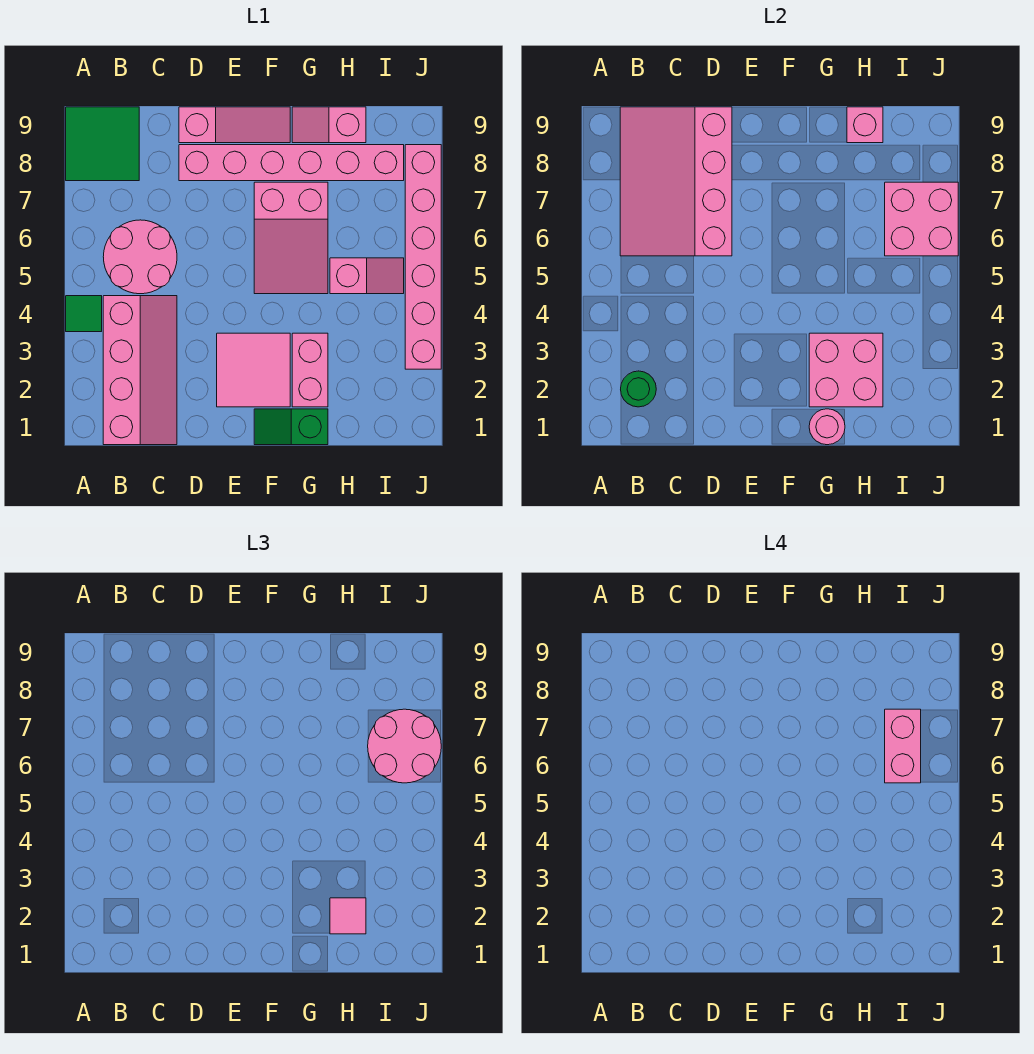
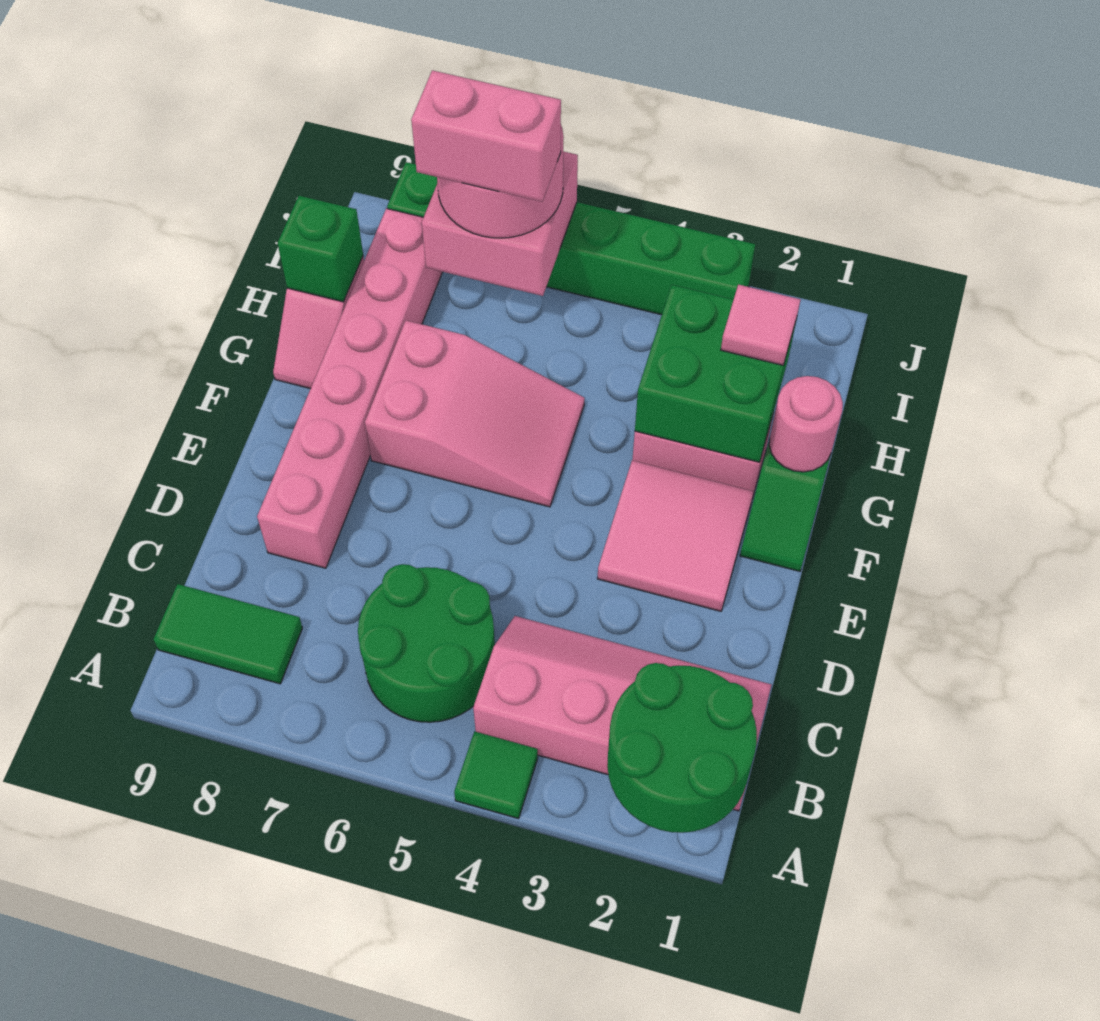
green tile A8:B9 level 1 -> green tile B8:B9 level 1
green round brick B2 level 2 -> green round brick A1:B2 level 2
pink round brick B5:C6 level 1 -> green round brick B5:C6 level 1
pink slope B6:D9 level 2 top D -> none
pink slope D9:F9 level 1 top D -> none
pink brick G2:H3 level 2 -> green brick G2:H3 level 2
pink slope H5:I5 level 1 top H -> none
pink brick H9 level 2 -> green brick H9 level 2
pink brick J3:J8 level 1 -> green brick J3:J8 level 1

